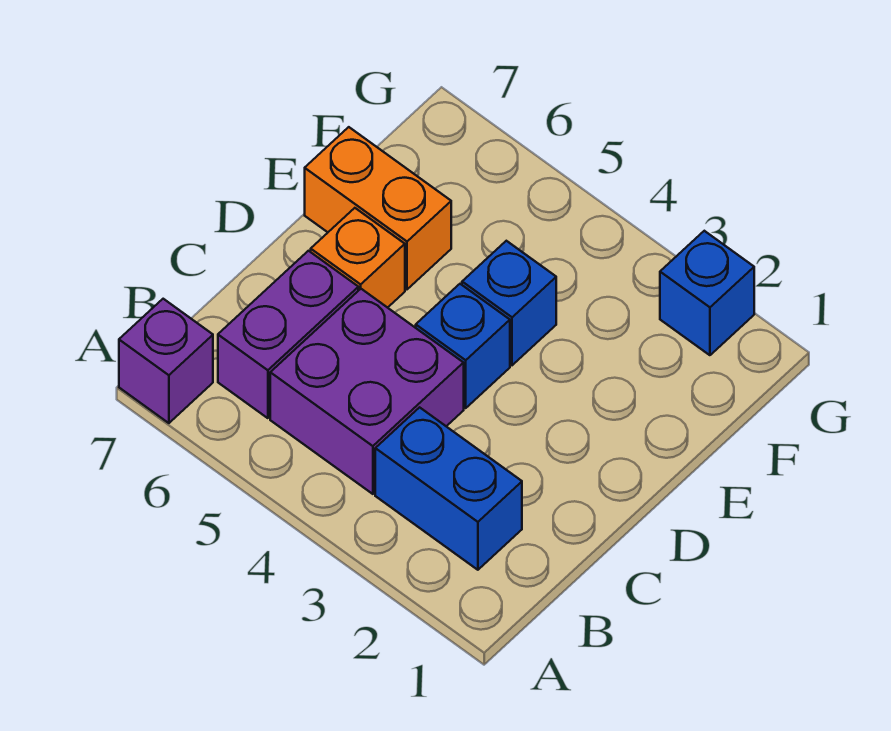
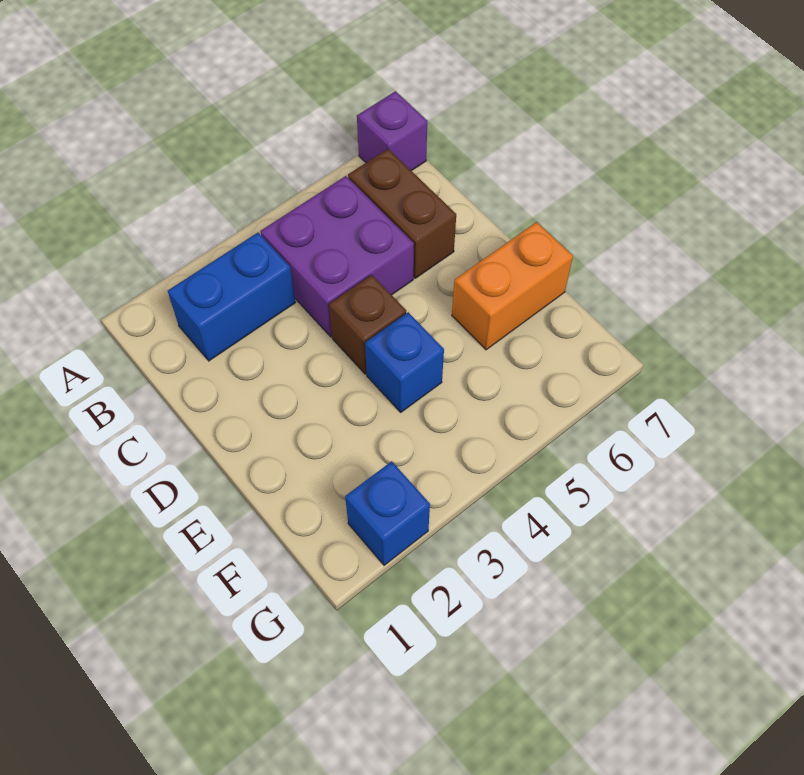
purple brick B6:C6 level 1 -> brown brick B6:C6 level 1
blue brick D4 level 1 -> brown brick D4 level 1
orange brick D6 level 1 -> none

